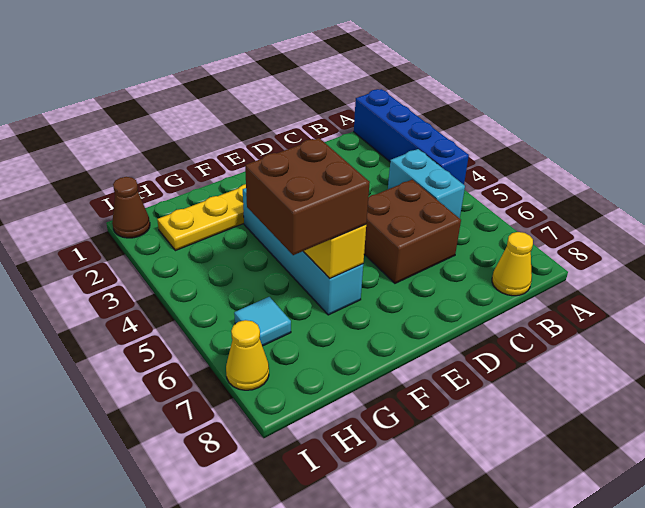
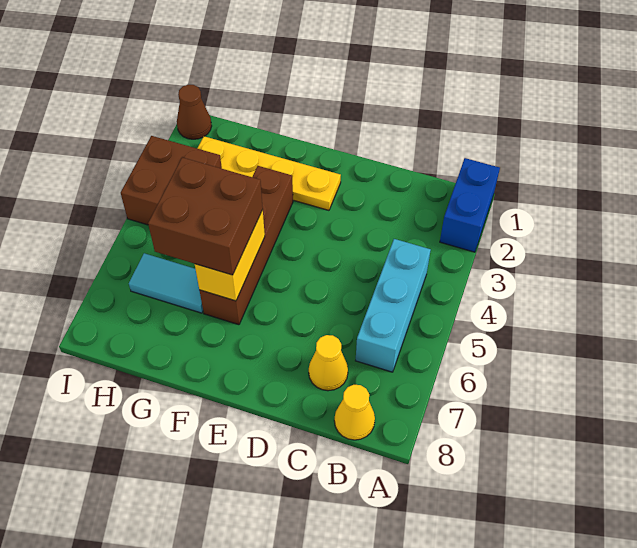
blue brick A1:A4 level 1 -> blue brick A1:A2 level 1
cyan brick B4:B5 level 1 -> cyan brick B4:B6 level 1
brown brick C5:D6 level 1 -> brown brick H3:I4 level 1
cyan brick F3:F6 level 1 -> brown brick F3:F6 level 1
cyan tile H6 level 1 -> cyan tile G6:H6 level 1
yellow cone I7 level 1 -> yellow cone C7 level 1

